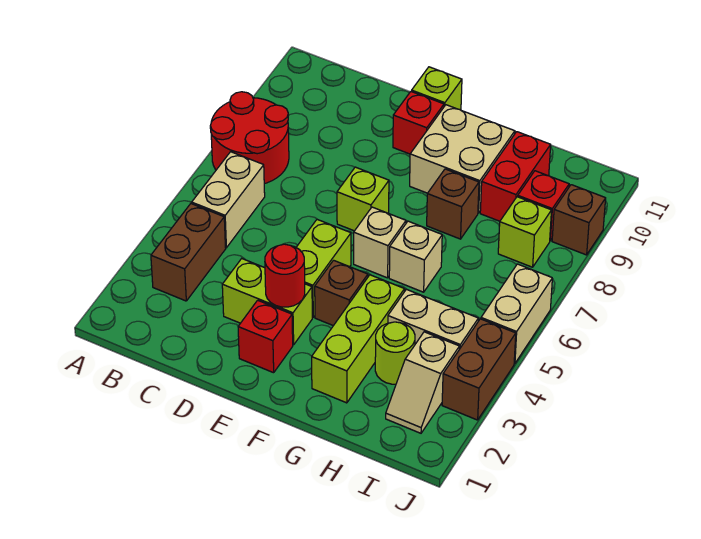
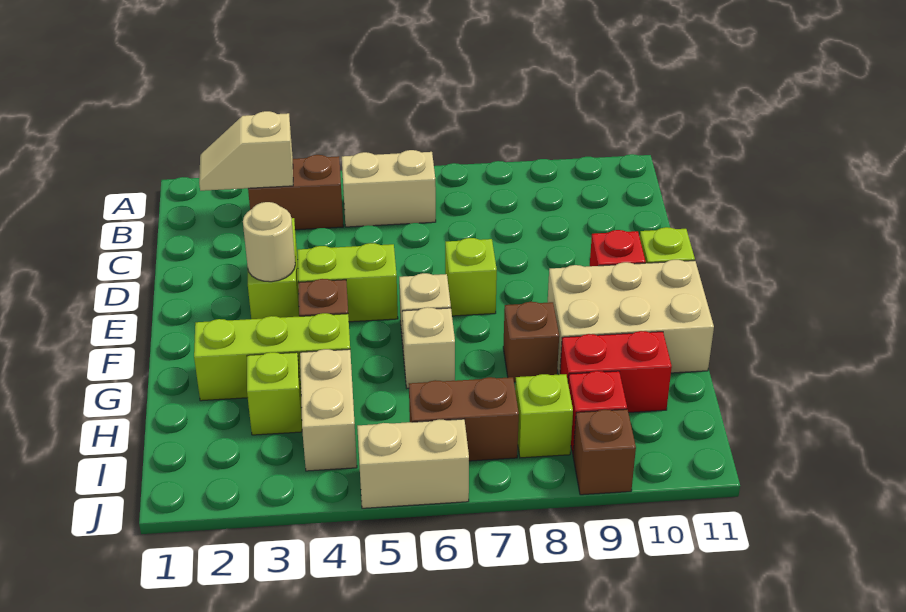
red round brick A7:B8 level 1 -> none
red brick E2 level 1 -> none
red round brick E3 level 2 -> tan round brick E3 level 2
tan brick F9:G10 level 1 -> tan brick F9:G11 level 1
lime round brick H3 level 1 -> lime brick H3 level 1
tan slope I2:I3 level 1 top 3 -> tan slope B2:B3 level 2 top 3
brown brick J3:J4 level 1 -> brown brick I6:I7 level 1

